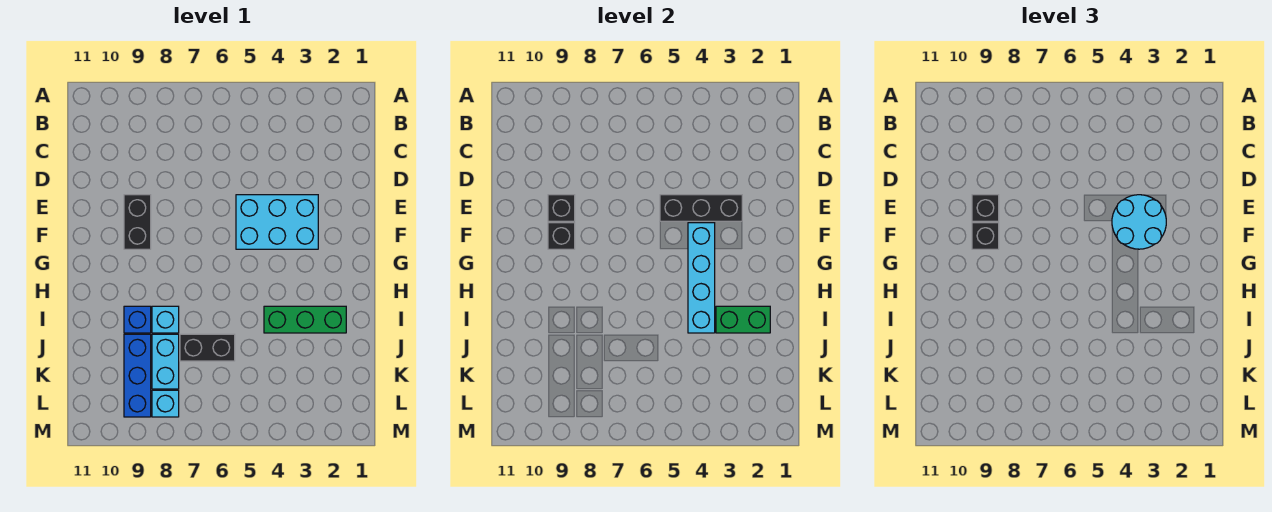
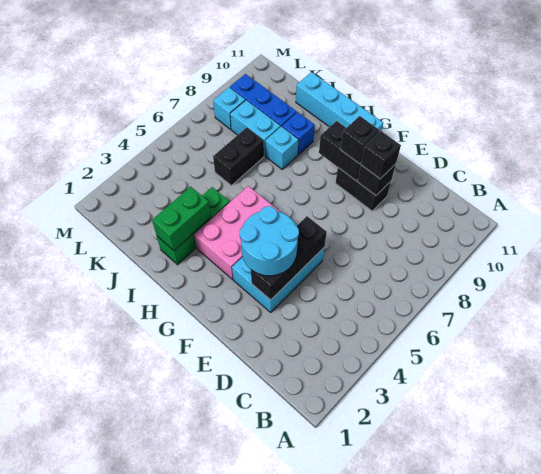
cyan brick F4:I4 level 2 -> cyan brick G11:J11 level 1
black brick F9 level 2 -> black brick F9:G9 level 2
none -> pink brick G3:H5 level 1

